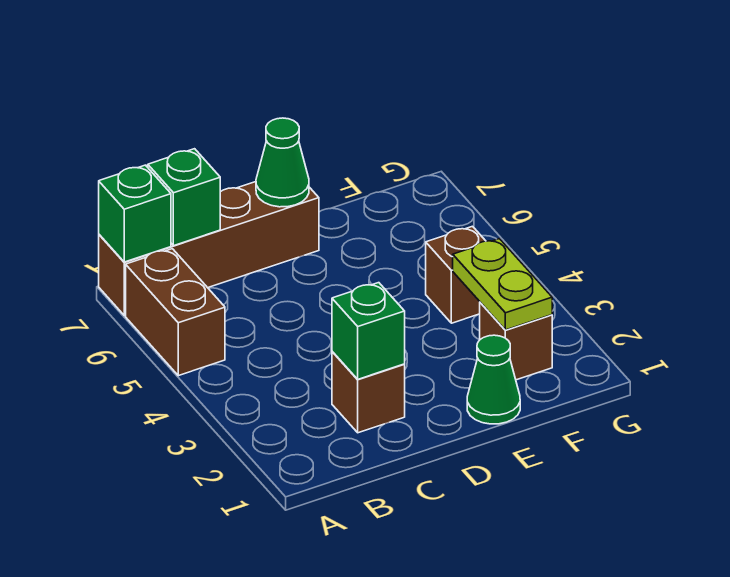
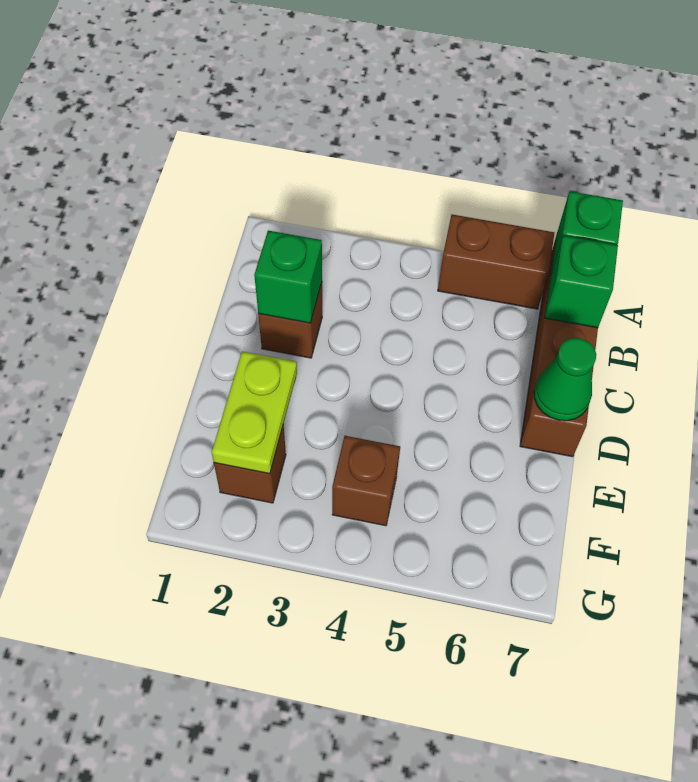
green cone E1 level 1 -> none
lime plate F2:F3 level 2 -> lime plate E2:F2 level 2

